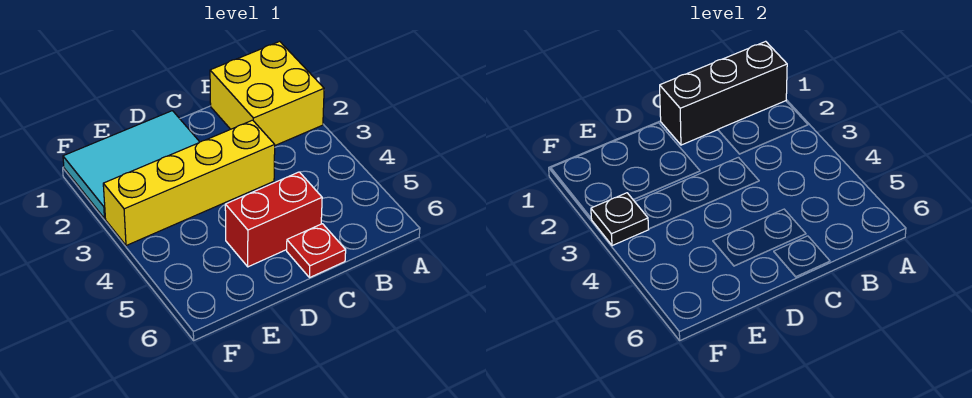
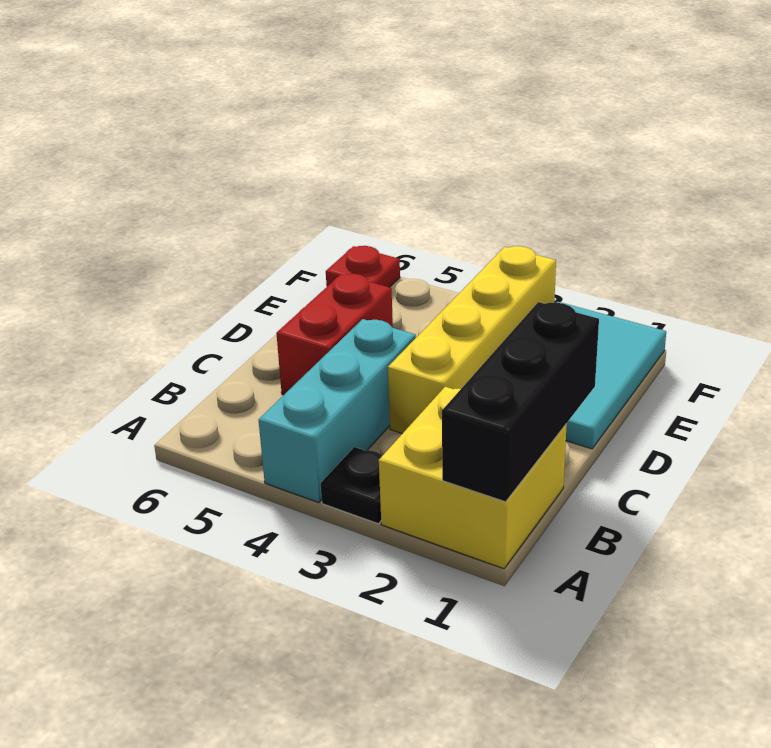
none -> cyan brick A4:C4 level 1
red plate C6 level 1 -> red plate F6 level 1
black plate F3 level 2 -> black plate A3 level 1

